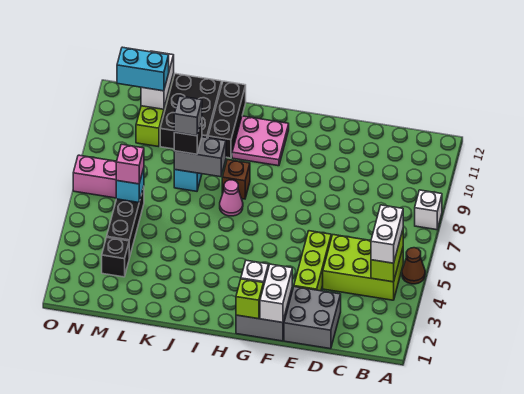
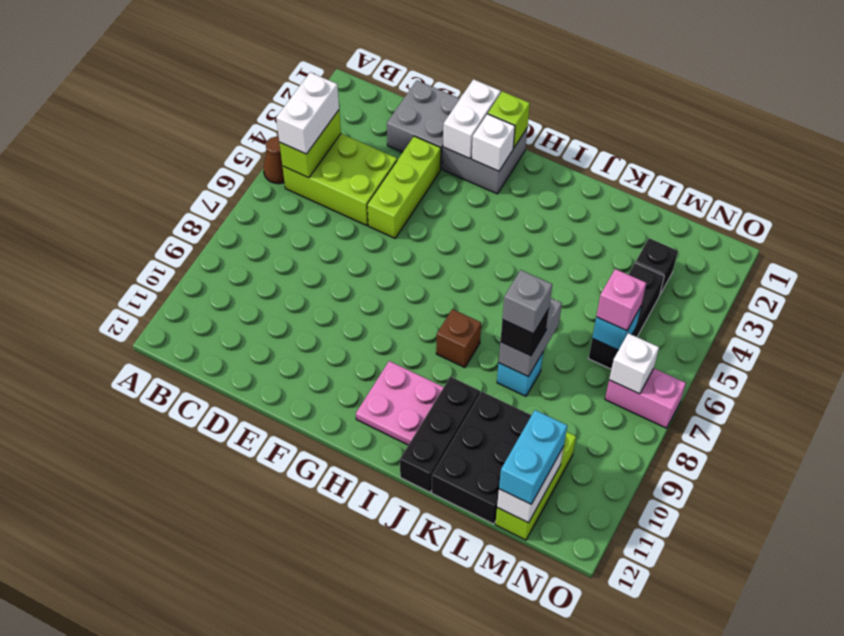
white brick A8 level 1 -> white brick N7 level 2
pink cone I7 level 1 -> none
grey brick J8:K8 level 2 -> grey brick K7:K8 level 2
cyan brick M11:N11 level 3 -> cyan brick M11:M12 level 3

